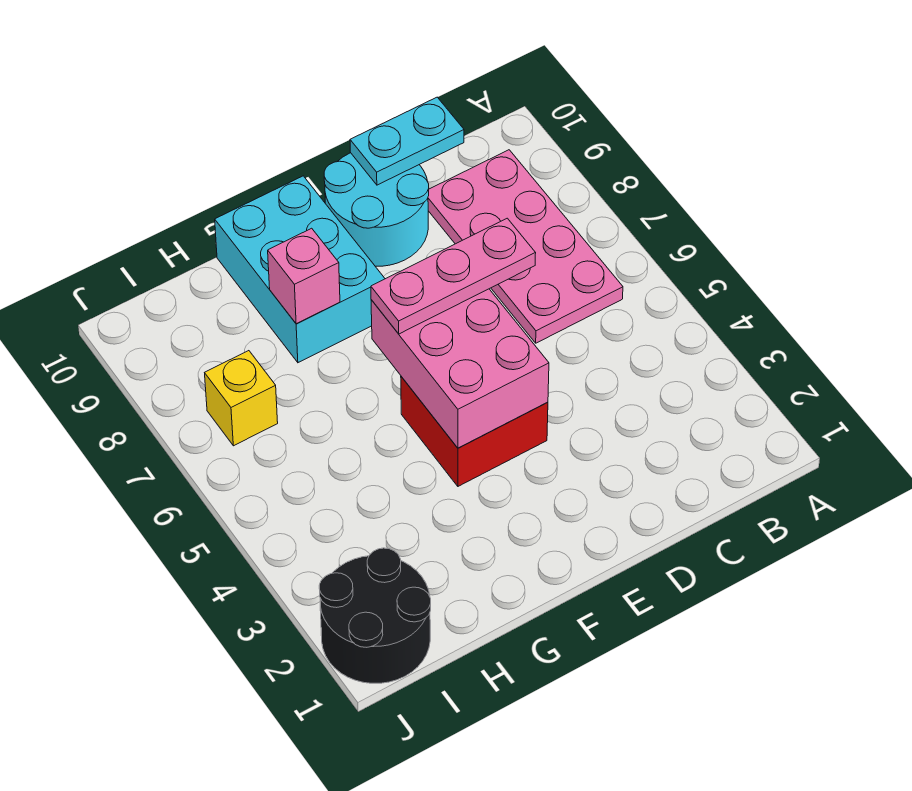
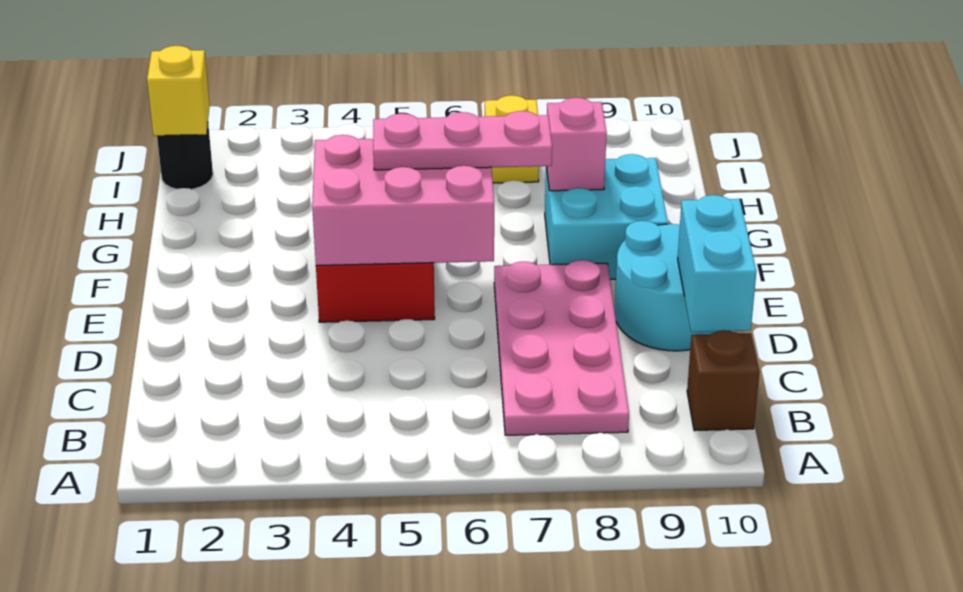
pink plate B6:C9 level 1 -> pink plate B7:E8 level 1
none -> brown brick B10 level 1
cyan plate C10:D10 level 2 -> cyan brick C10:D10 level 2
pink plate D6:F6 level 3 -> pink plate F5:F7 level 3
cyan brick F8:G10 level 1 -> cyan brick F8:G9 level 1
black round brick I1:J2 level 1 -> black round brick I1 level 1
none -> yellow brick I1 level 2

